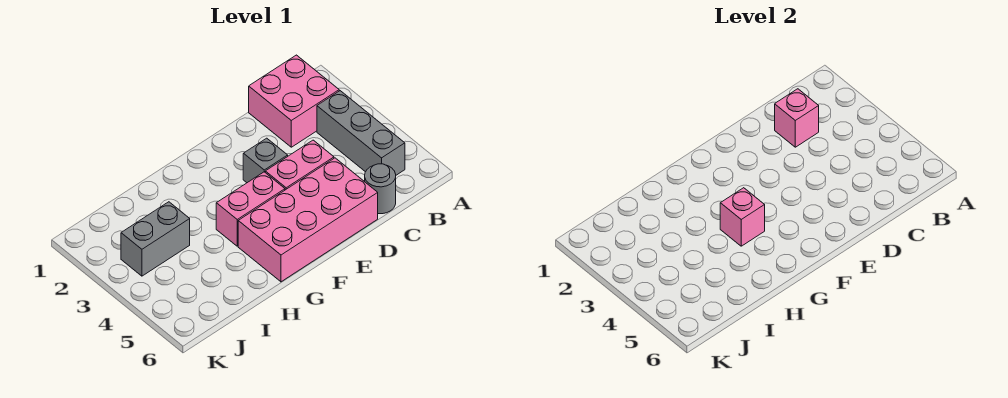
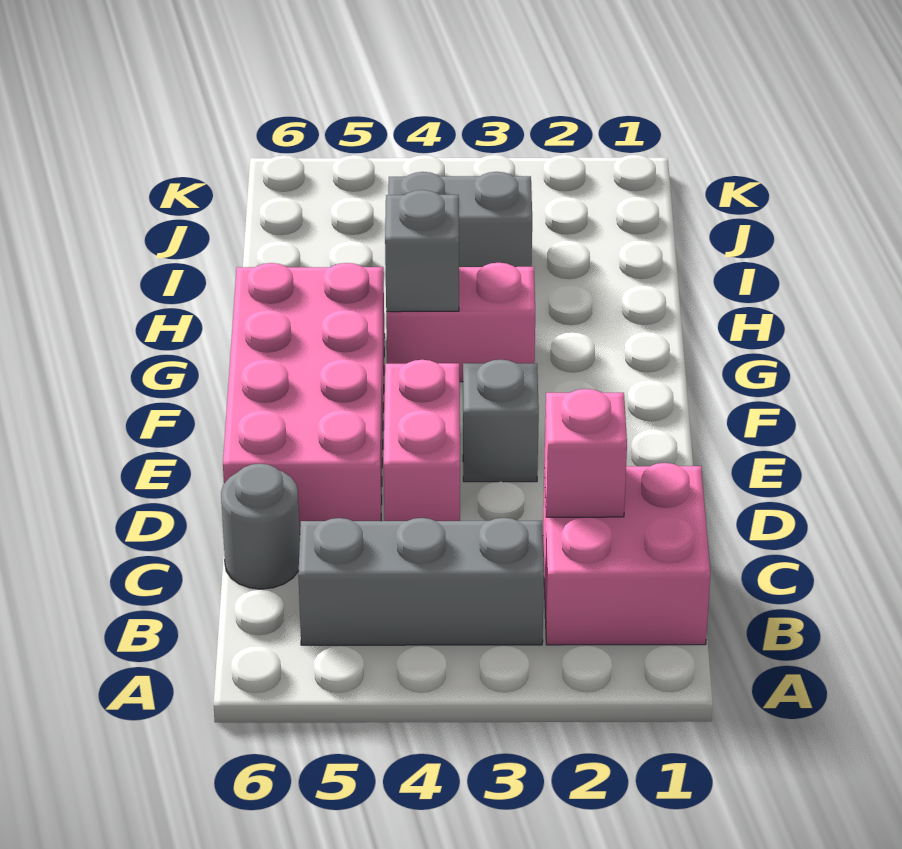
pink brick F4:G4 level 1 -> pink brick G3:G4 level 1
pink brick G4 level 2 -> grey brick G4 level 2
grey brick I3:J3 level 1 -> grey brick I3:I4 level 1

